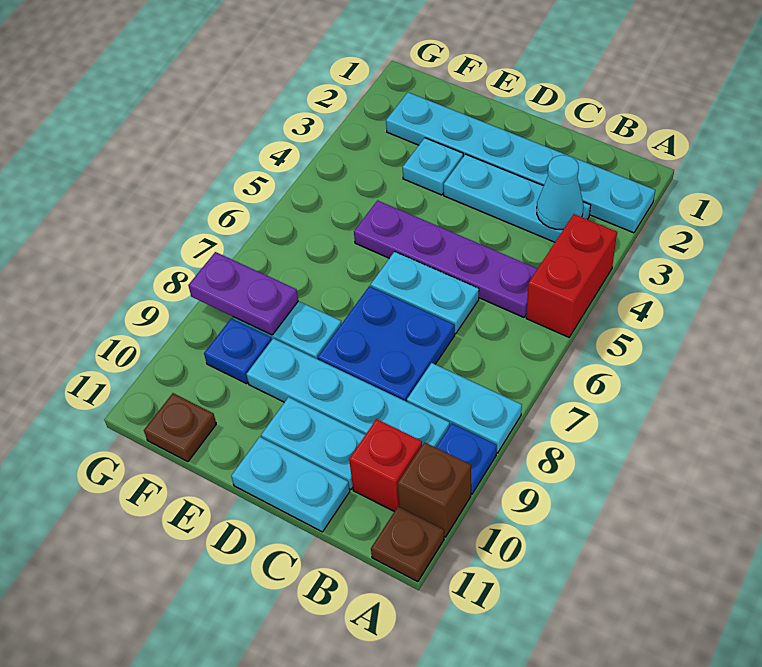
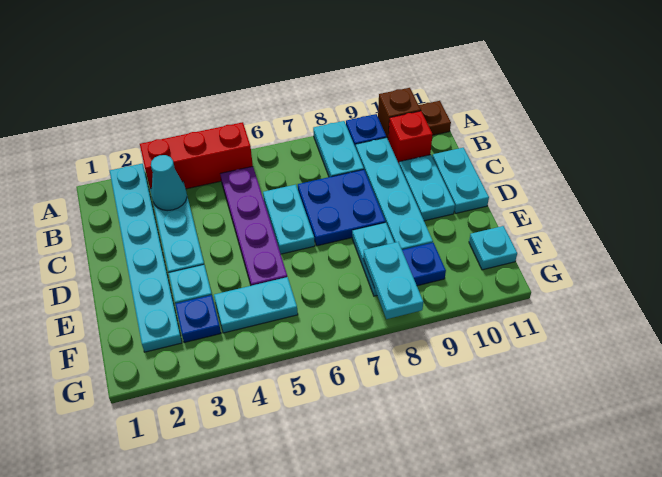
red brick A4:A5 level 1 -> red brick A3:A5 level 1
none -> blue plate F3 level 1
none -> cyan plate F4:F5 level 1
purple plate F8:G8 level 2 -> cyan plate F8:G8 level 2
brown plate F11 level 1 -> cyan plate F11 level 1

